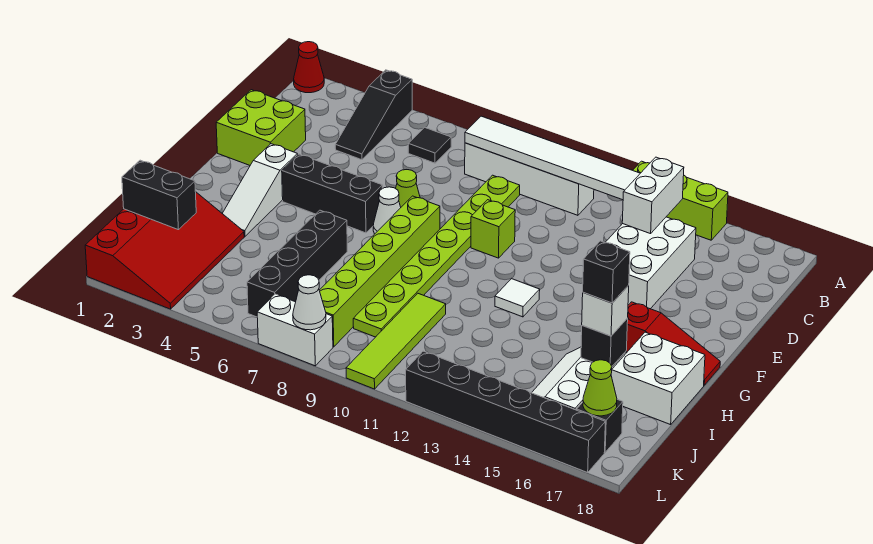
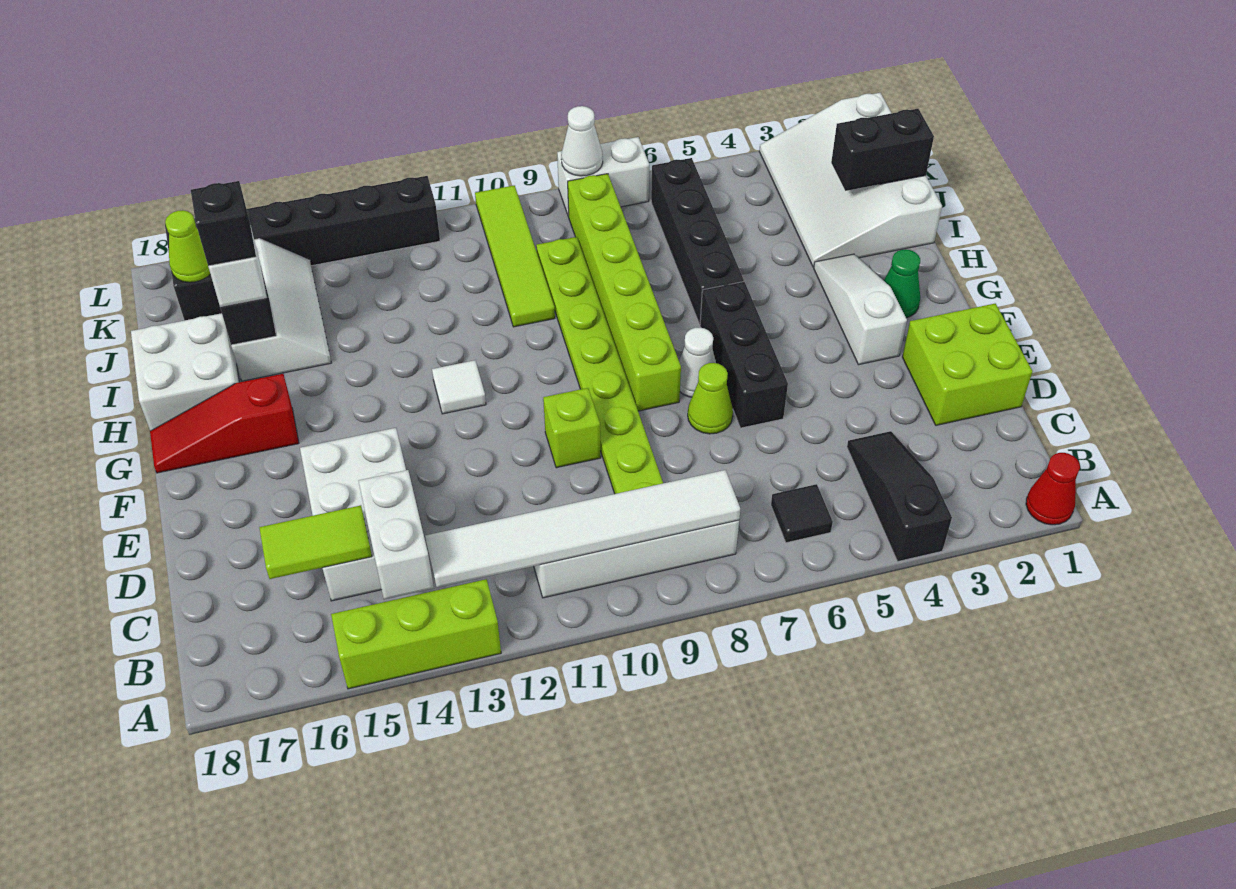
none -> lime tile C15:C16 level 2
black brick F4:F6 level 1 -> black brick E6:G6 level 1
none -> green cone G2 level 1
red slope I1:L3 level 1 top 1 -> white slope I1:L3 level 1 top 1

